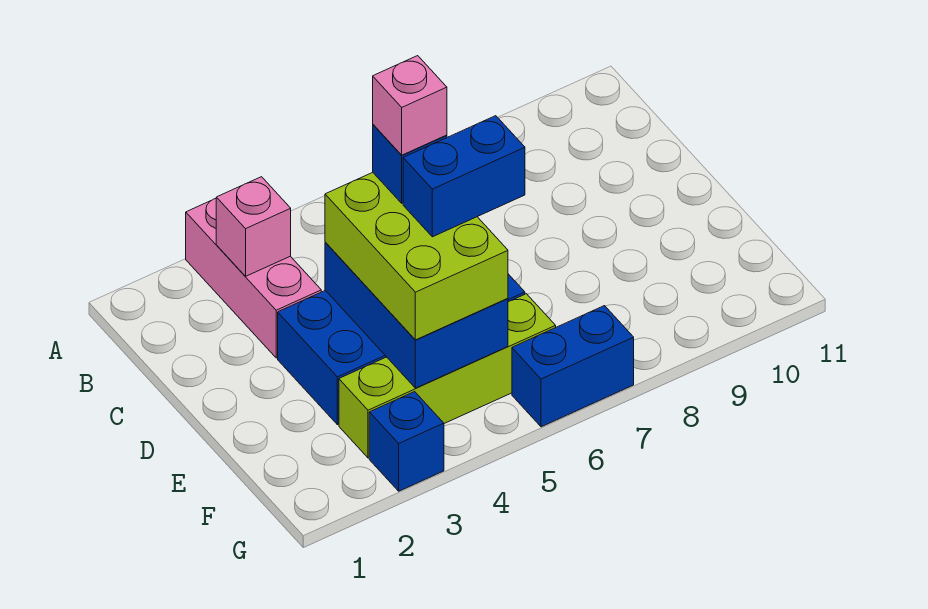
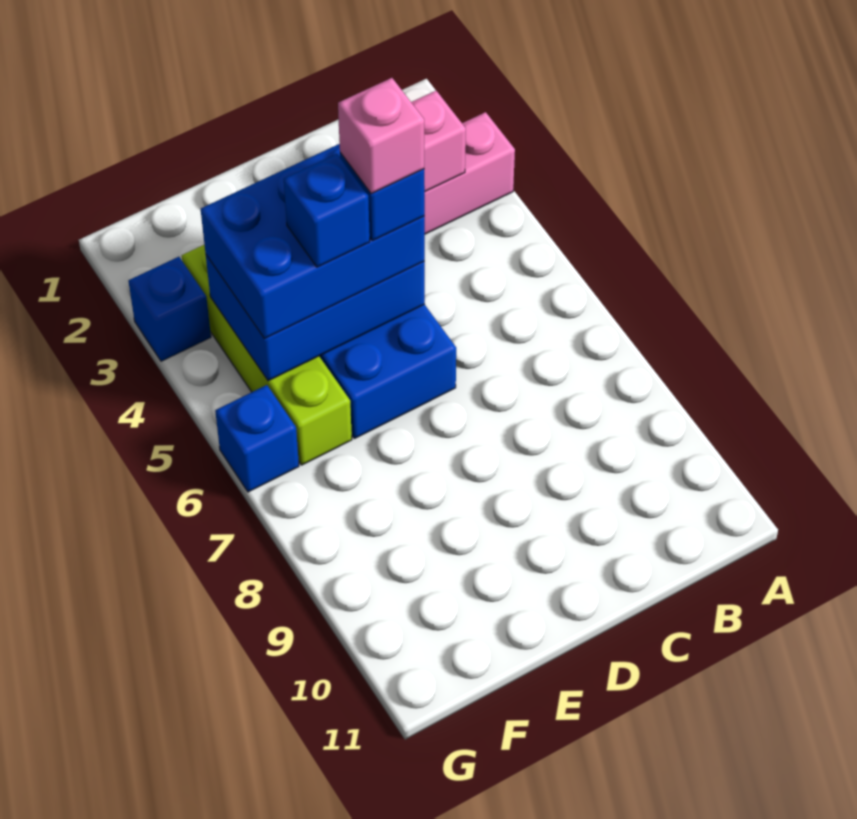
lime brick D4:F5 level 3 -> blue brick D4:F5 level 3
blue brick E5:E6 level 4 -> blue brick E5 level 4
blue brick G6:G7 level 1 -> blue brick G6 level 1

